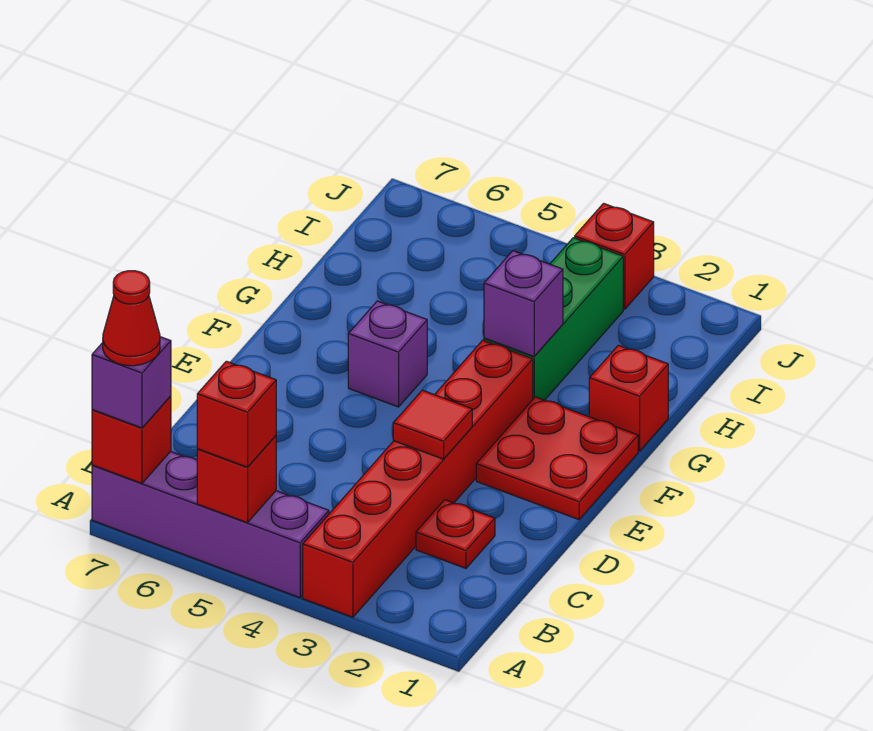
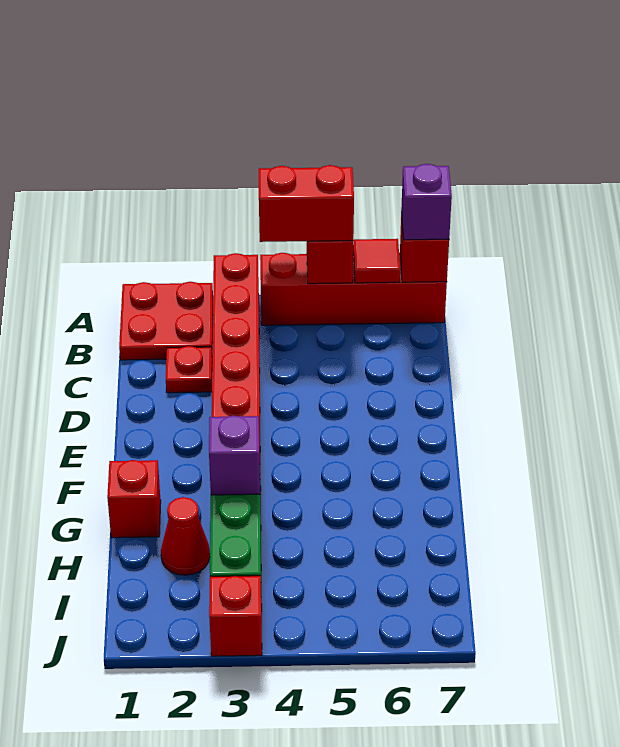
purple brick A4:A7 level 1 -> red brick A4:A7 level 1
red brick A5 level 3 -> red brick A4:A5 level 3
red cone A7 level 4 -> red cone H2 level 1
red tile D3 level 2 -> red tile A6 level 2
red plate E1:F2 level 1 -> red plate A1:B2 level 1
purple brick F5 level 1 -> none

